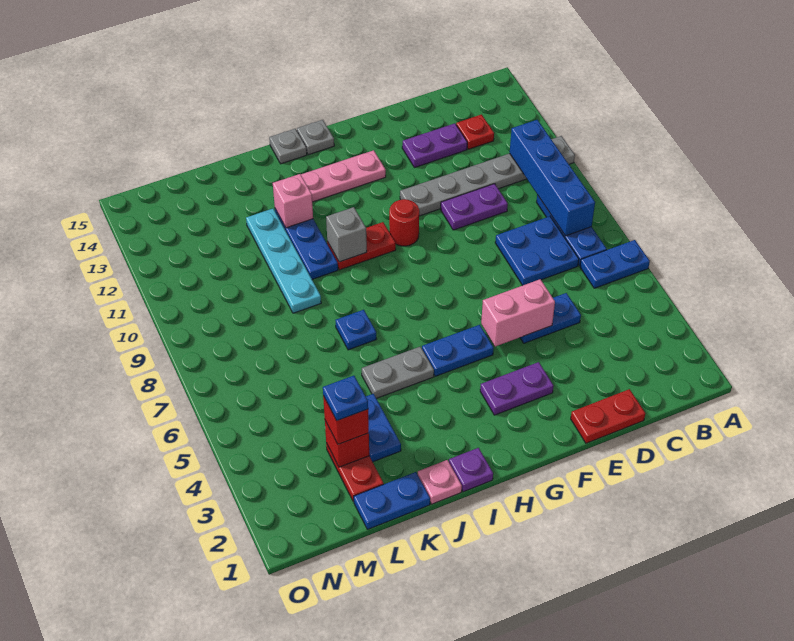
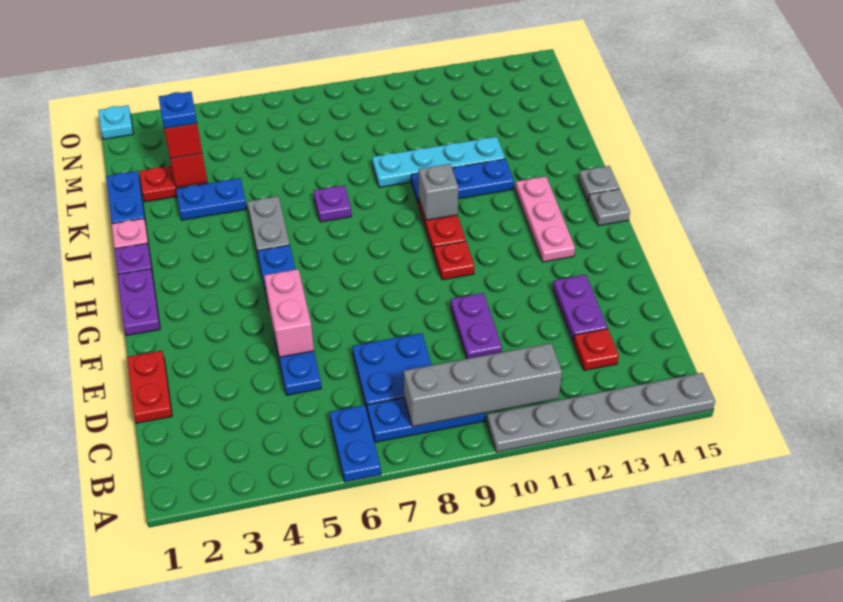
grey plate A11:F11 level 1 -> grey plate A10:A15 level 1
blue brick B8:B11 level 2 -> grey brick B8:B11 level 2
purple plate F3:G3 level 1 -> purple plate G1:H1 level 1
red round brick G10 level 1 -> red plate G10 level 1
blue plate J7 level 1 -> purple plate J7 level 1
pink brick J12 level 2 -> none
none -> cyan plate O1 level 1

